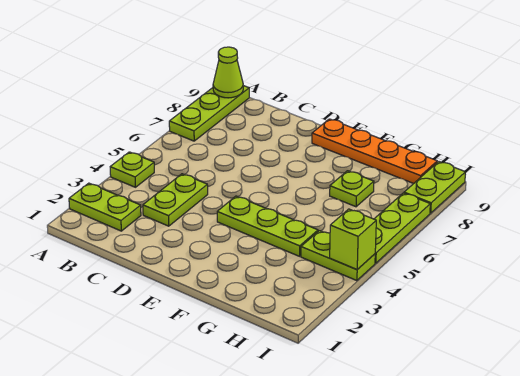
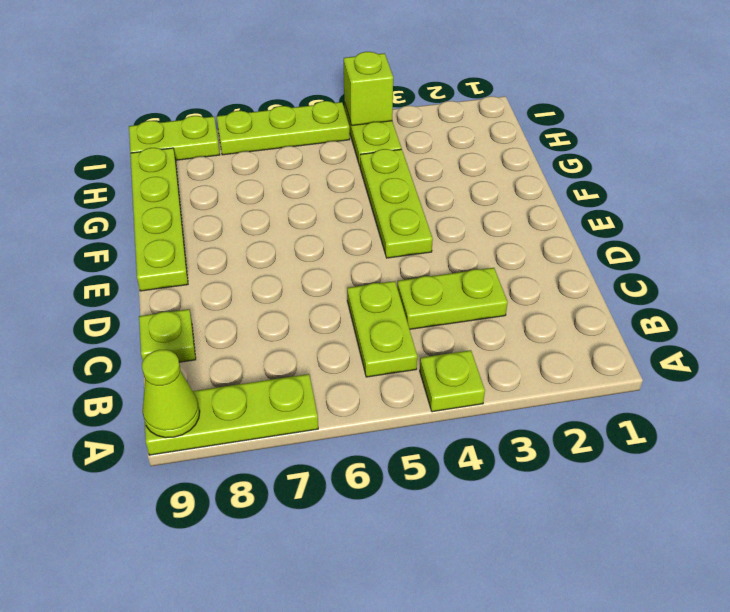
lime plate A2:B2 level 1 -> lime plate B5:C5 level 1
orange plate E9:H9 level 1 -> lime plate E9:H9 level 1
lime plate G7 level 1 -> lime plate C9 level 1

